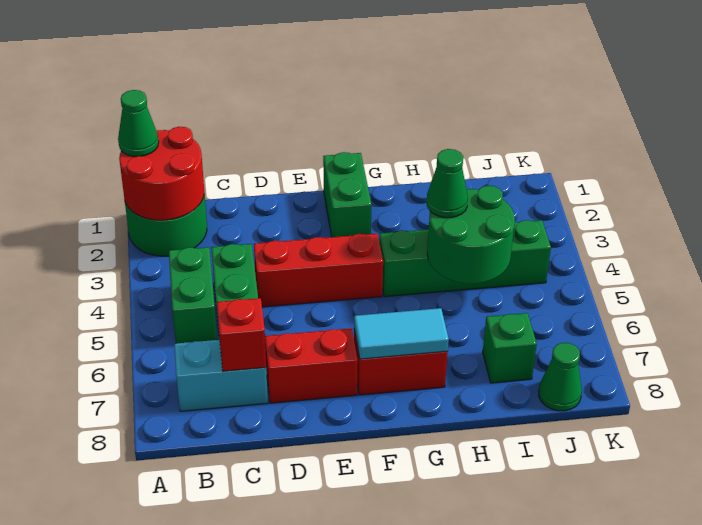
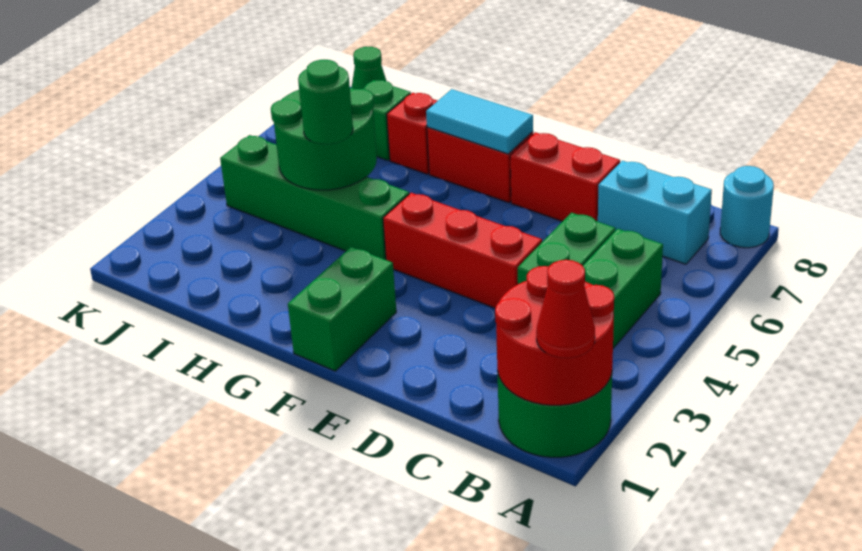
green cone A1 level 3 -> red cone A1 level 3
none -> cyan round brick A8 level 1
red brick C7 level 2 -> red brick H7 level 1
green cone H4 level 3 -> green round brick H4 level 3

